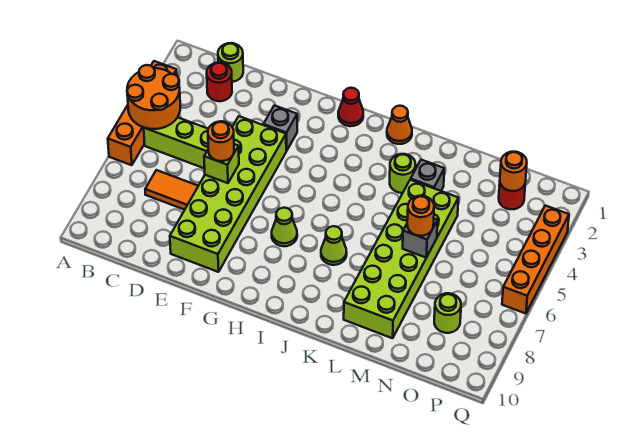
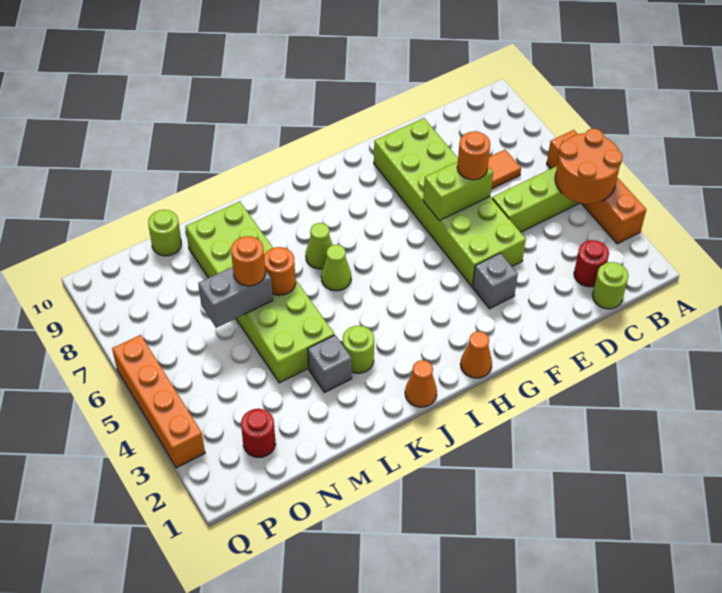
lime brick E6 level 2 -> lime brick E6:F6 level 2
red cone H1 level 1 -> orange cone H1 level 1
lime cone H7 level 1 -> lime cone J6 level 1
grey brick M6 level 2 -> grey brick M6:N6 level 2
orange round brick O2 level 2 -> orange round brick L6 level 2
lime round brick O8 level 1 -> lime round brick N10 level 1

